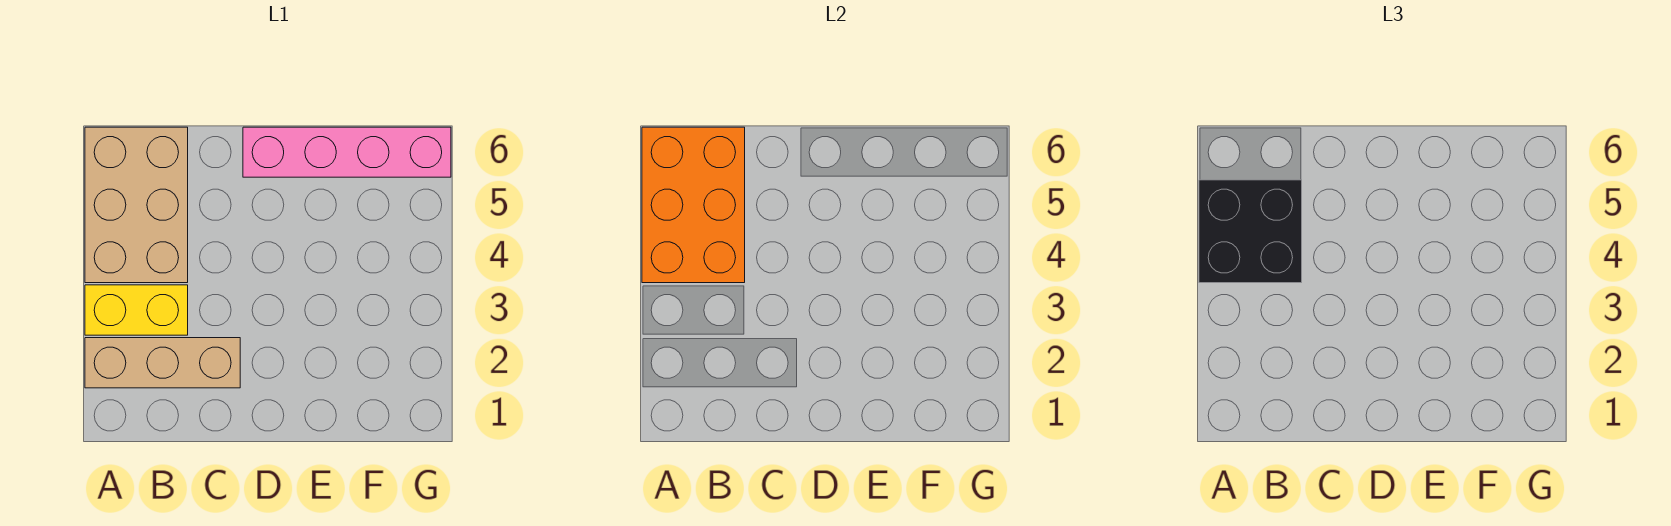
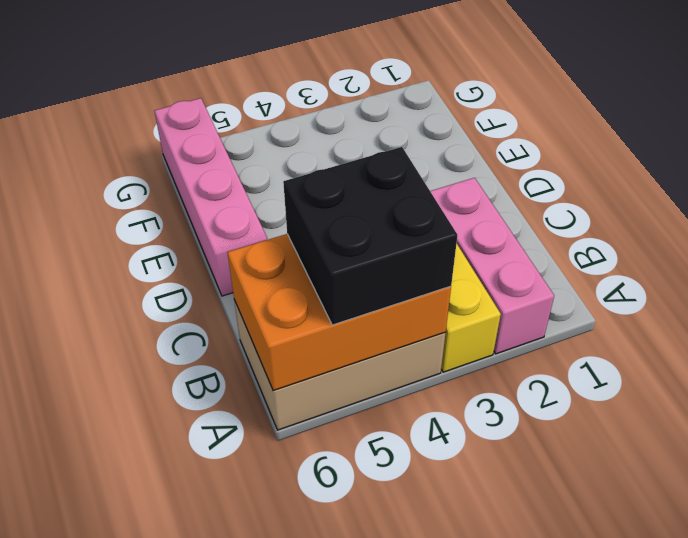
tan brick A2:C2 level 1 -> pink brick A2:C2 level 1

